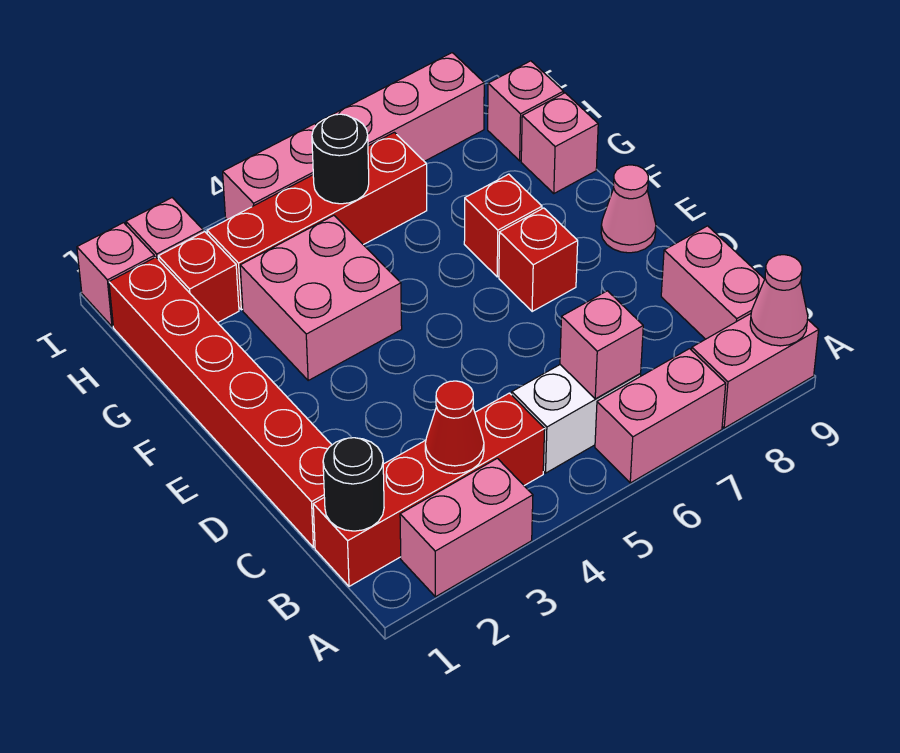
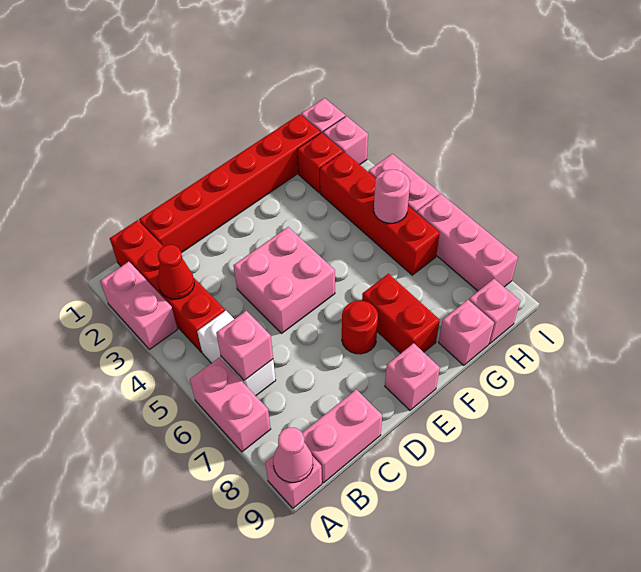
pink brick A8:A9 level 1 -> pink brick A9 level 1
black round brick B1 level 2 -> none
red brick E7 level 1 -> red round brick E7 level 1
pink cone E9 level 1 -> pink brick E9 level 1
pink brick F3:G4 level 1 -> pink brick D4:E5 level 1
red brick F7 level 1 -> red brick F7:F8 level 1
black round brick H5 level 2 -> pink round brick H5 level 2

